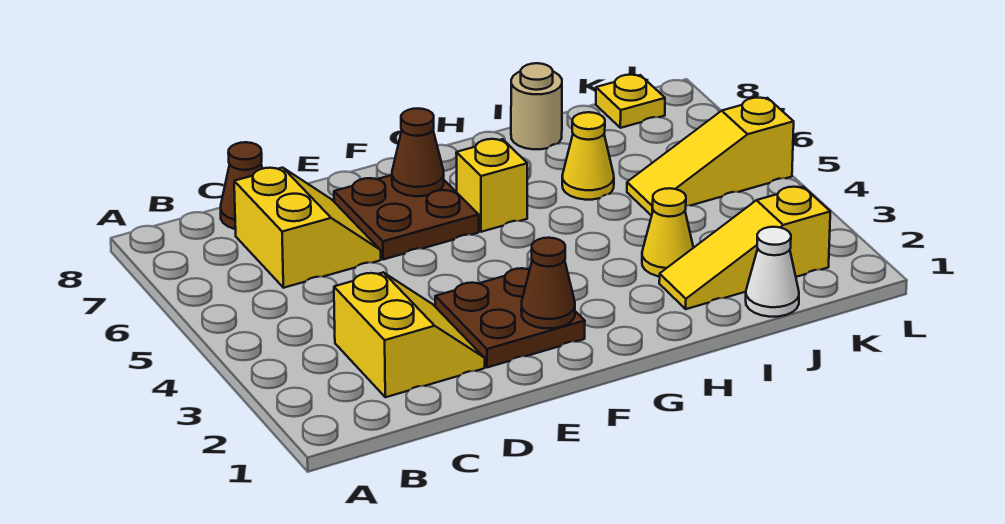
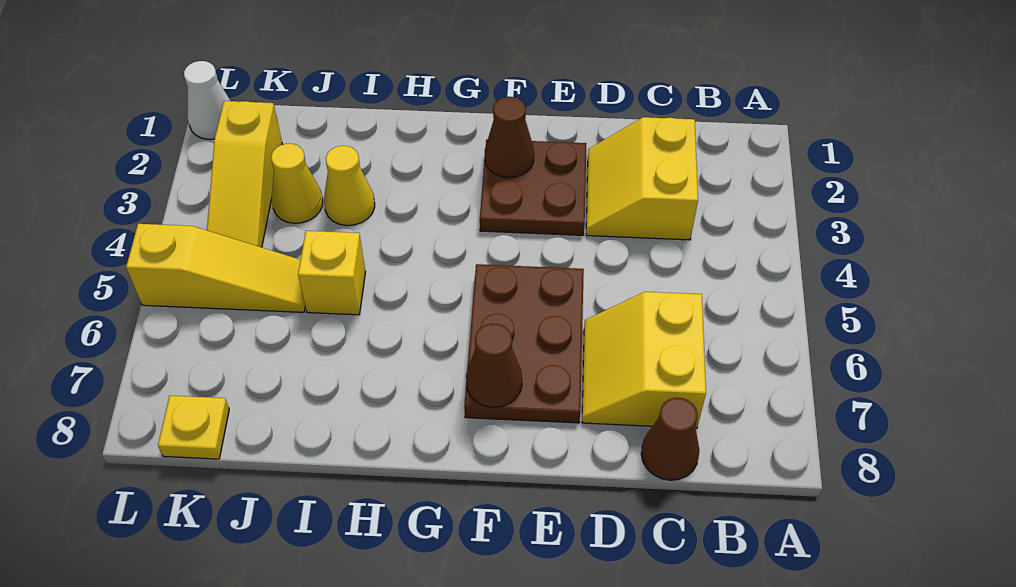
brown plate E6:F7 level 1 -> brown plate E5:F7 level 1
yellow brick G6 level 1 -> yellow brick I5 level 1
yellow slope I2:K2 level 1 top K -> yellow slope K2:K4 level 1 top 2
yellow cone I6 level 1 -> yellow cone J3 level 1
tan round brick I8 level 1 -> none
white cone J1 level 1 -> white cone L1 level 1

